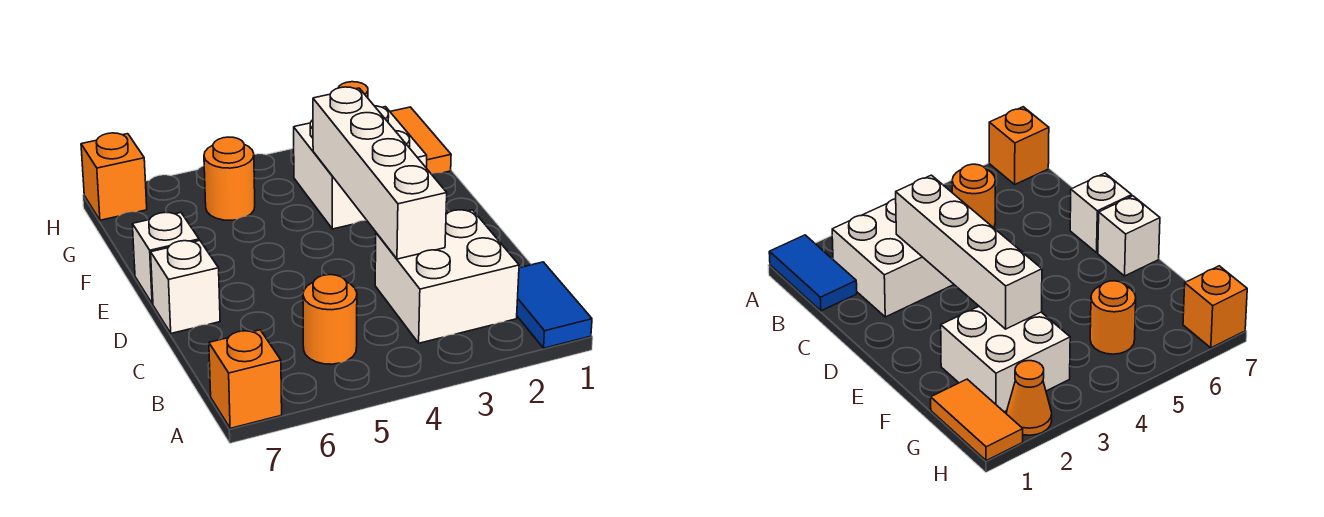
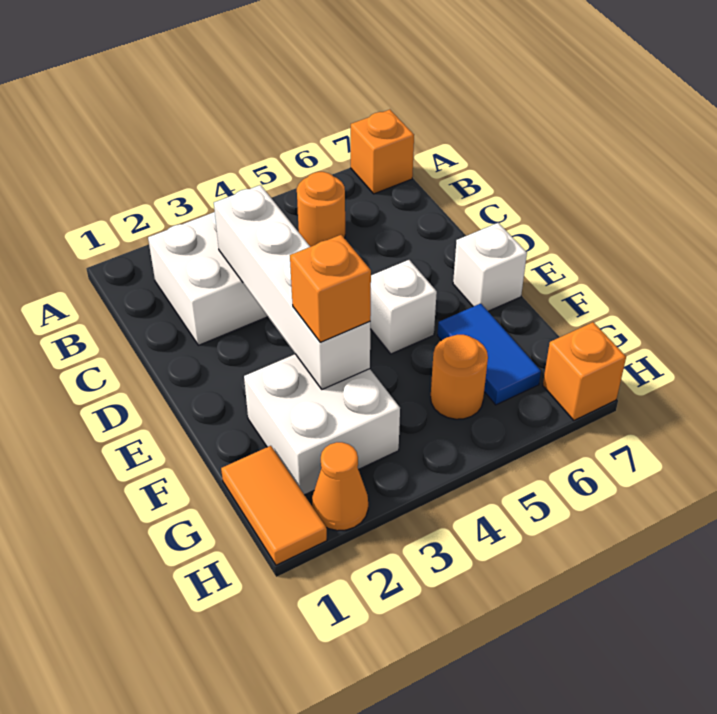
blue tile A1:B1 level 1 -> blue tile F6:G6 level 1
white brick D7 level 1 -> white brick E5 level 1
none -> orange brick F3 level 3

